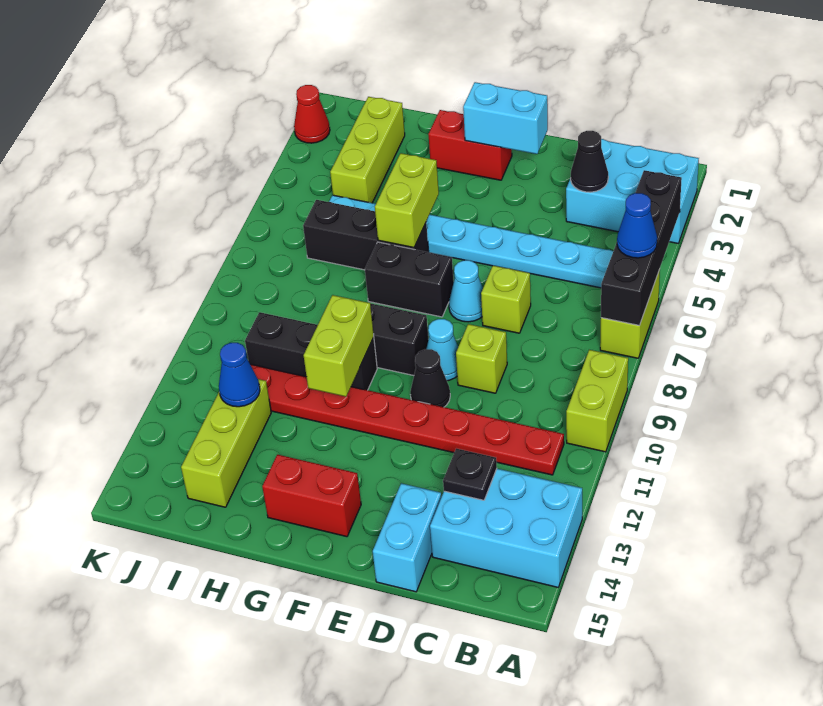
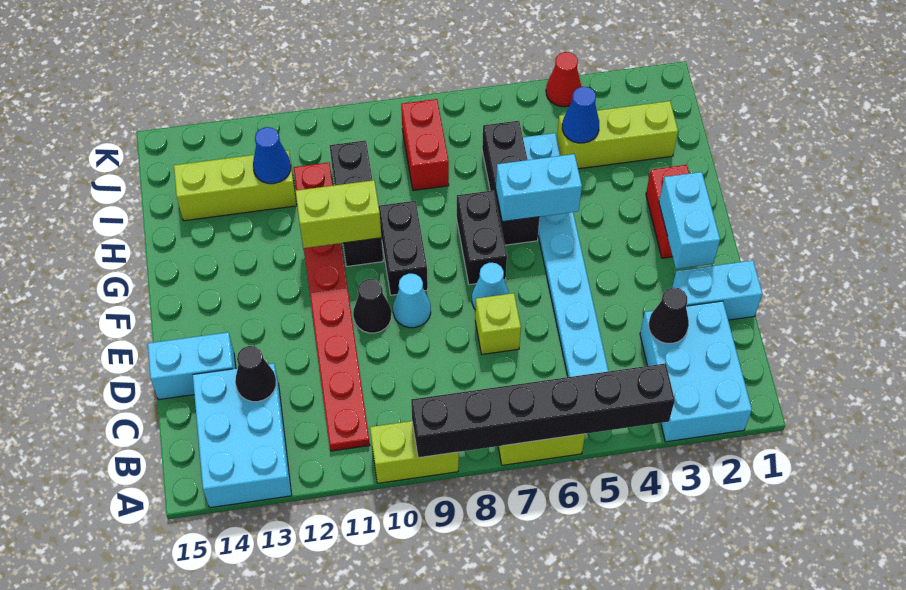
black brick A4:A7 level 2 -> black brick A4:A9 level 2
blue cone A6 level 3 -> blue cone I4 level 2
black plate C13 level 2 -> black cone C13 level 2
none -> cyan brick D1:D2 level 1
lime brick D9 level 1 -> none
red brick F14:G14 level 1 -> red brick I8:J8 level 1
lime brick G5:G6 level 2 -> cyan brick G5:G6 level 2
red cone K2 level 1 -> red cone K4 level 1

